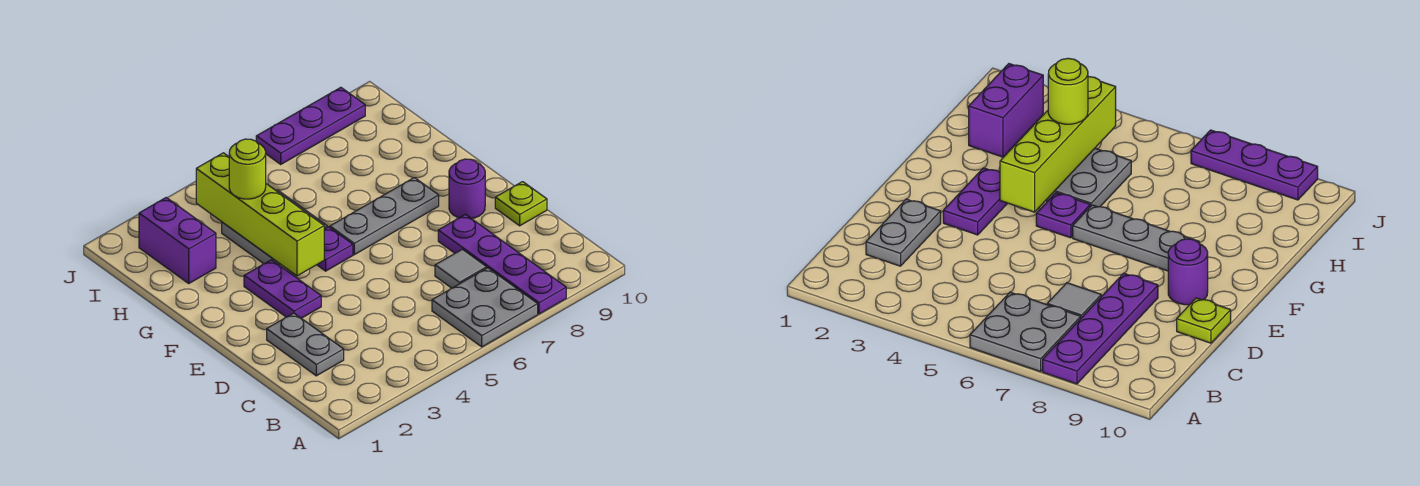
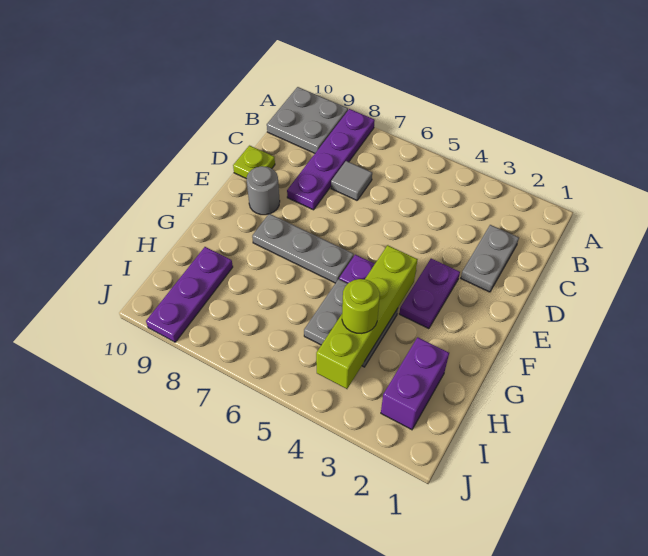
grey plate A6:B7 level 1 -> grey plate A9:B10 level 1
purple round brick E9 level 1 -> grey round brick E9 level 1
purple plate J7:J9 level 1 -> purple plate H9:J9 level 1

